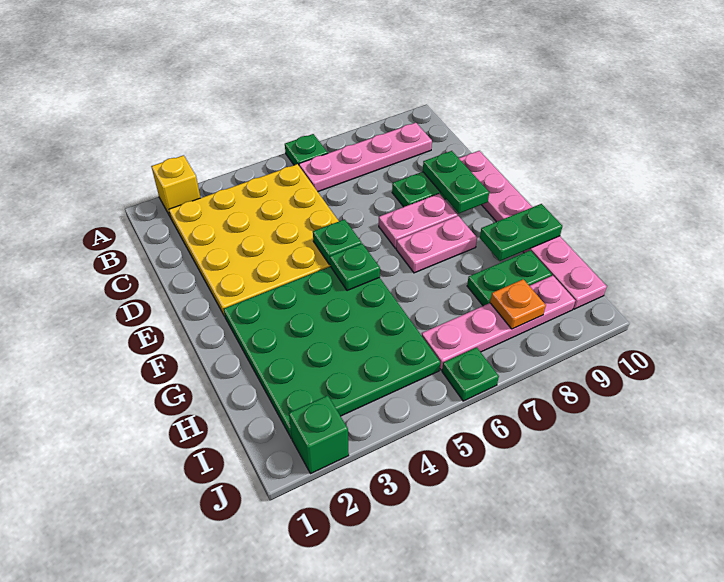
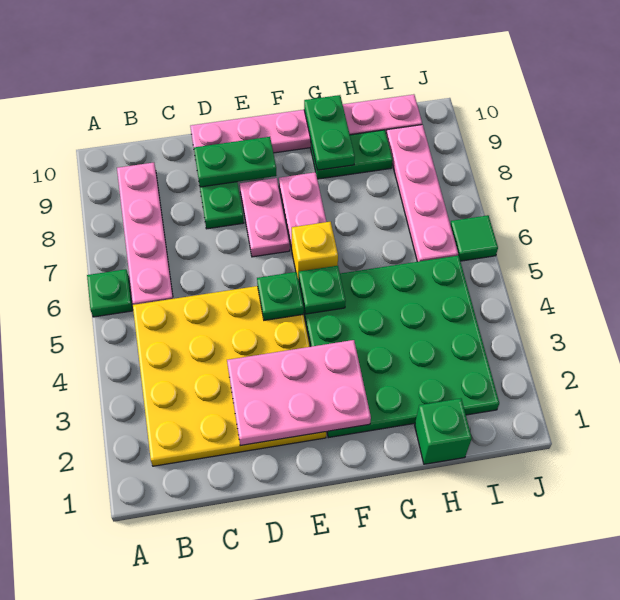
yellow brick A2 level 1 -> yellow brick F6 level 1
none -> pink plate D2:F3 level 2
green plate H8:H9 level 1 -> green plate G9:H9 level 1
orange plate I8 level 2 -> none
green brick J2 level 1 -> green brick H1 level 1
green plate J6 level 1 -> green tile J6 level 1

